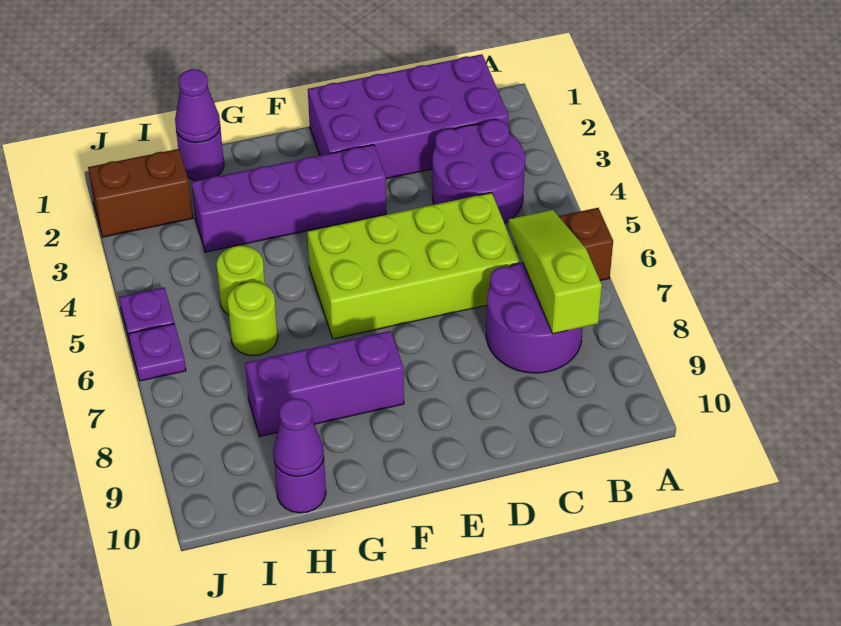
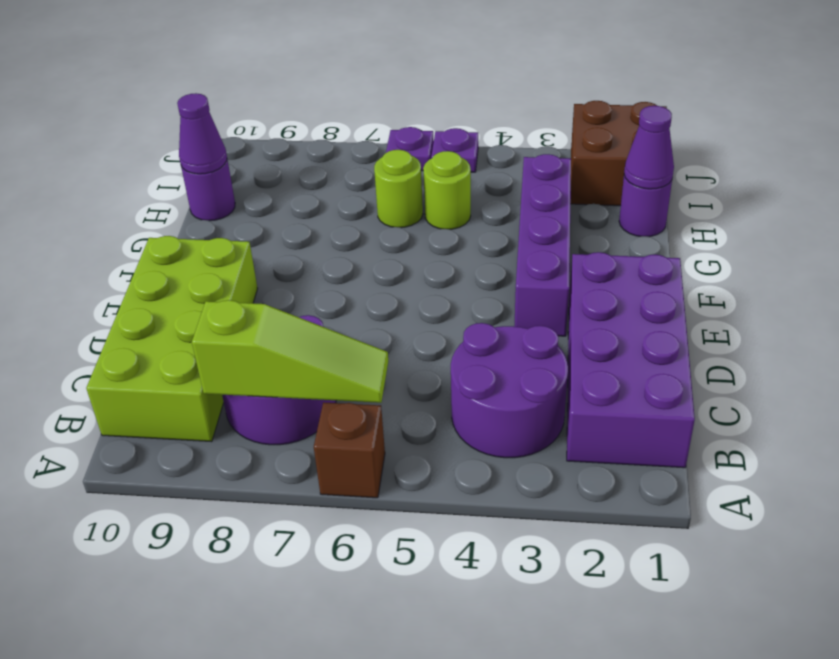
lime brick C5:F6 level 1 -> lime brick B9:E10 level 1
purple brick F8:H8 level 1 -> none
brown brick I2:J2 level 1 -> brown brick I1:J2 level 1

